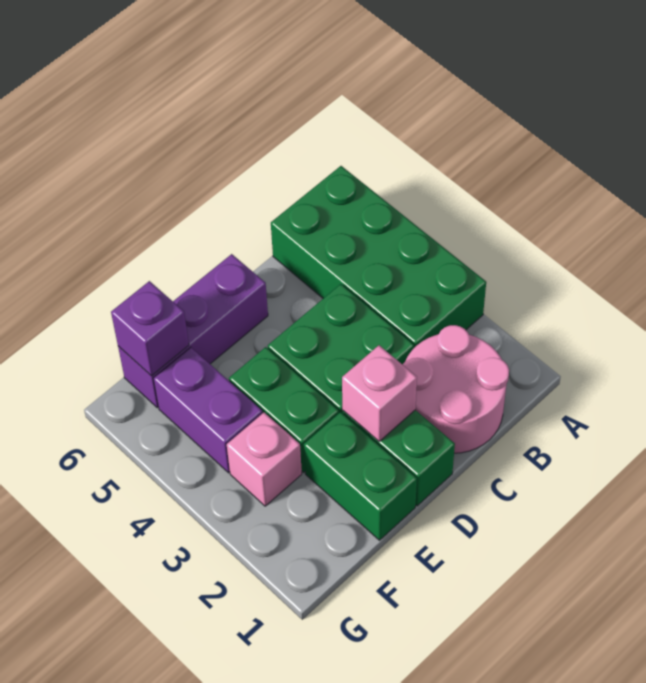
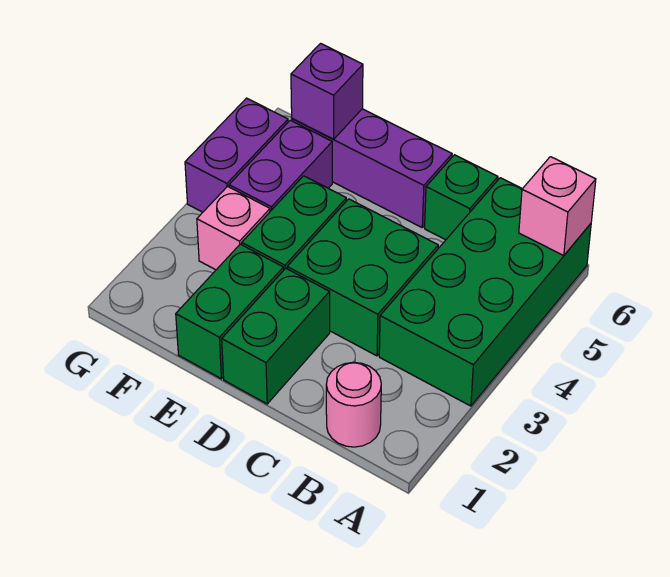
pink round brick B1:C2 level 1 -> pink round brick B1 level 1
none -> green brick C6 level 1
pink brick D2 level 2 -> pink brick A6 level 2
none -> purple brick G4:G5 level 1

